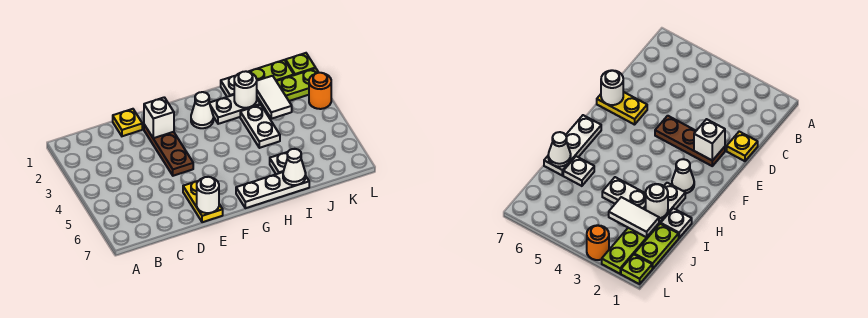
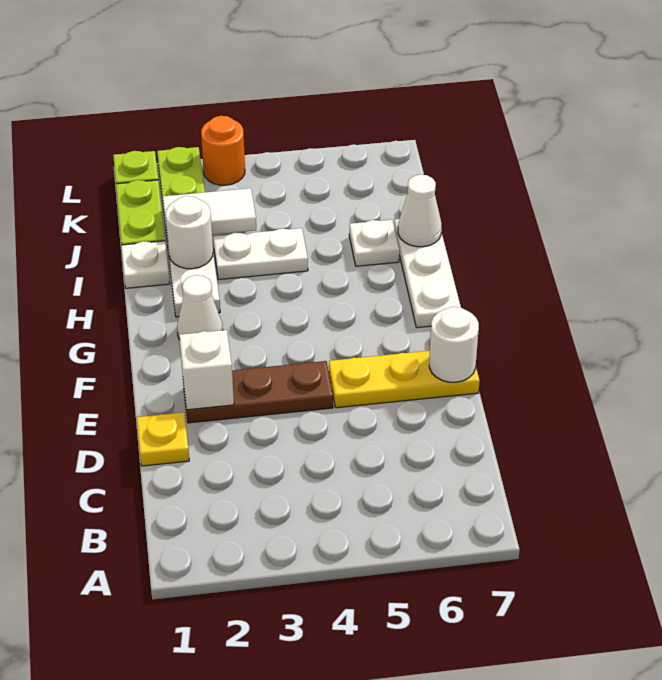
yellow plate E6:E7 level 1 -> yellow plate E5:E7 level 1

